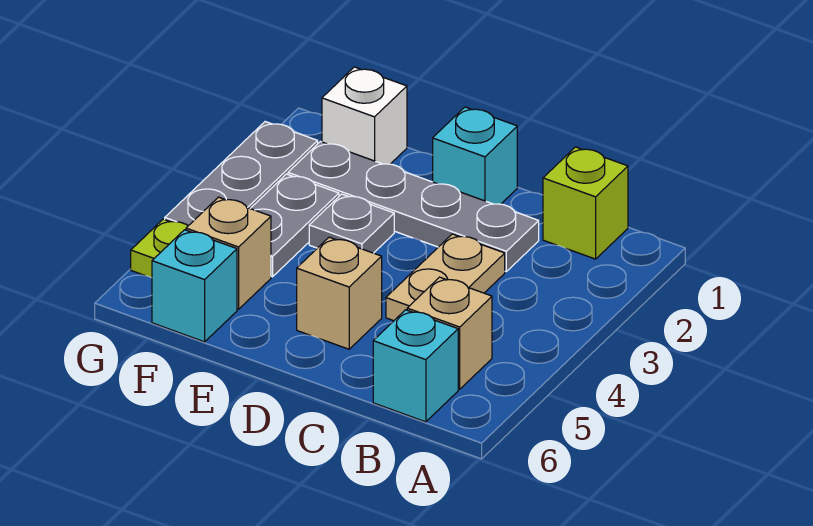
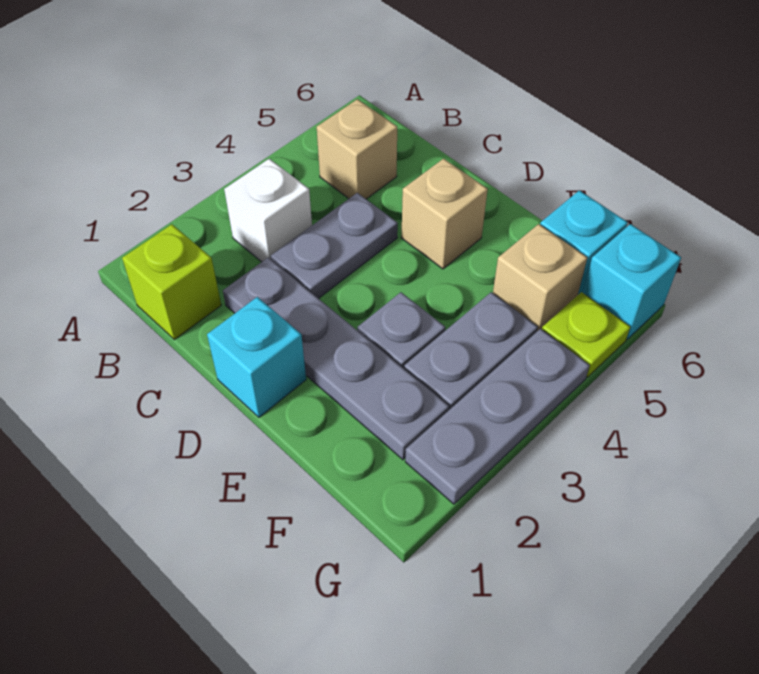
cyan brick B6 level 1 -> cyan brick G6 level 1
tan plate C3:C4 level 1 -> grey plate C3:C4 level 1
white brick F1 level 1 -> white brick B3 level 1

